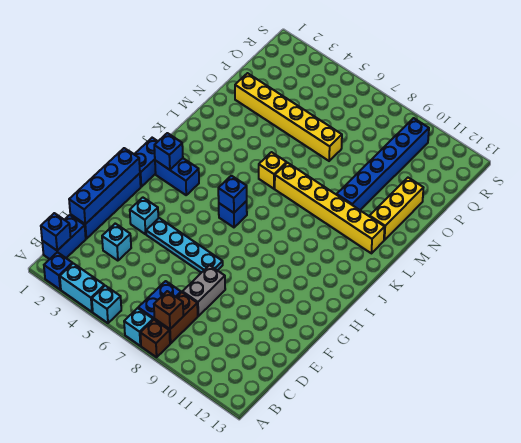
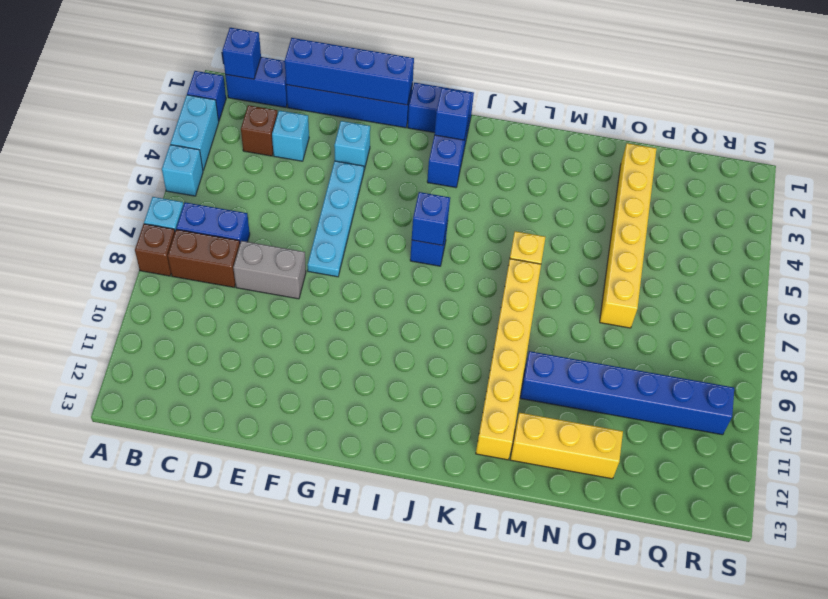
brown brick B8 level 2 -> brown brick C3 level 1

